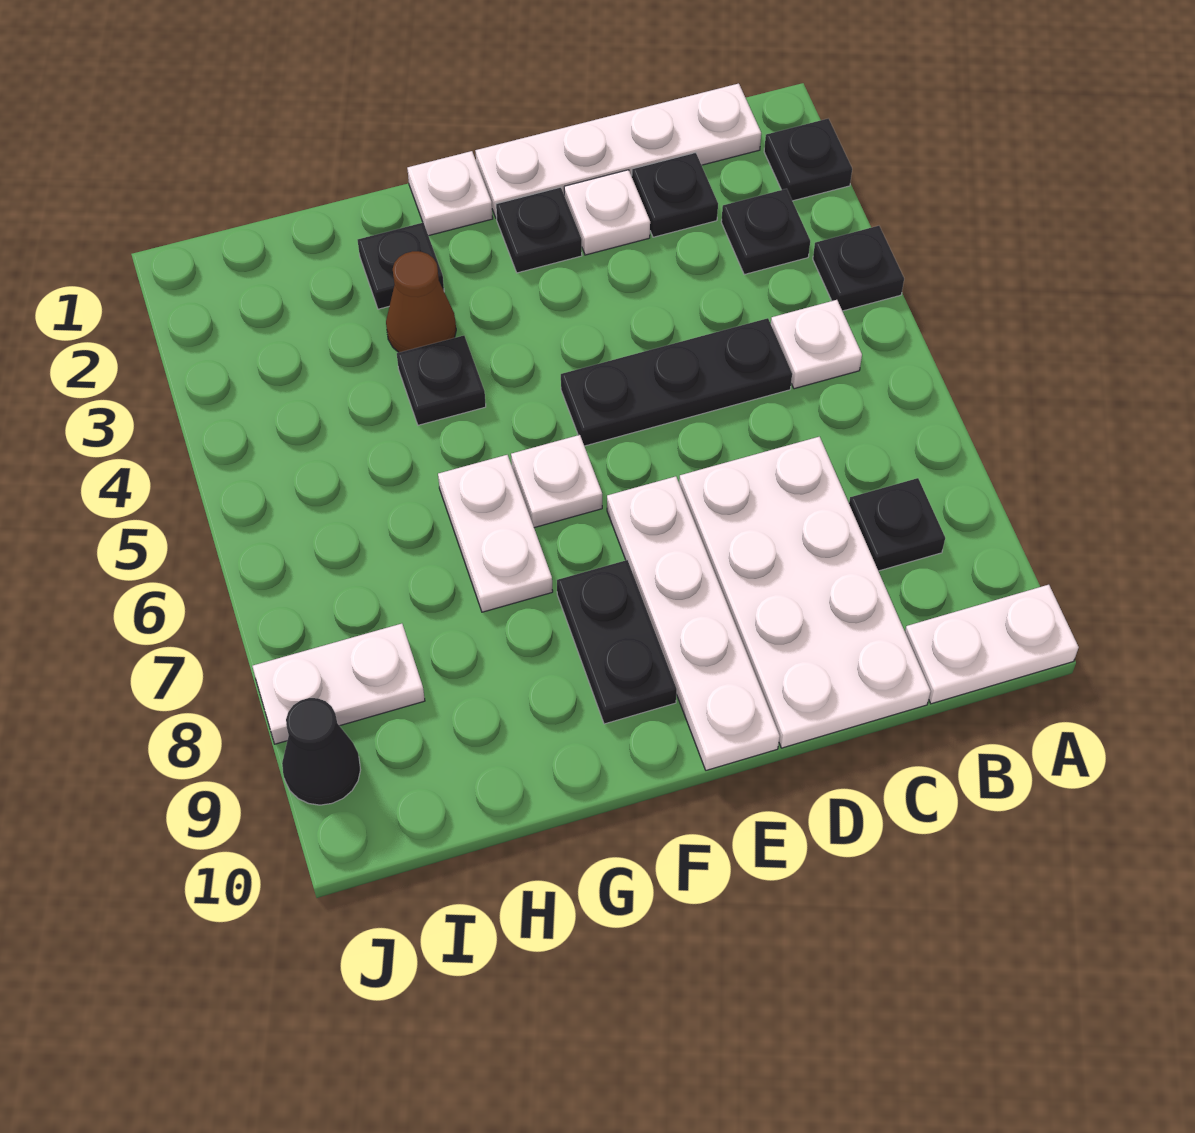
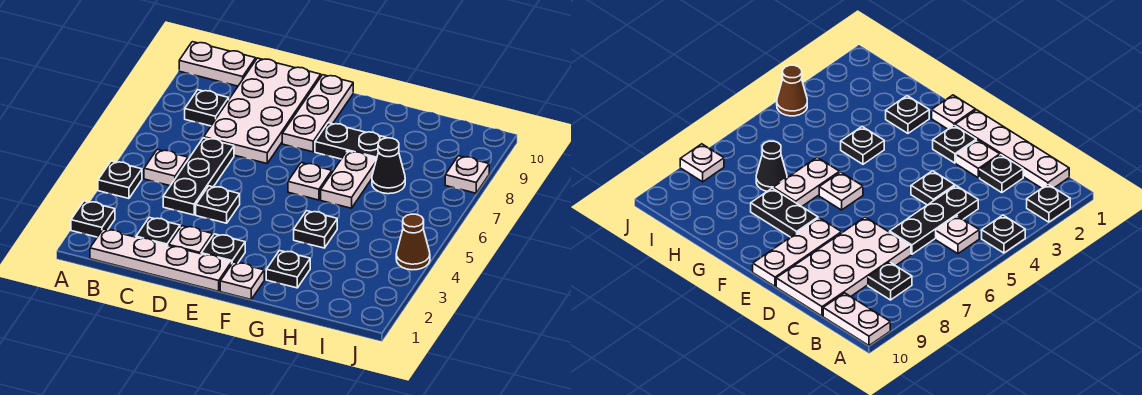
black plate B3 level 1 -> black plate D4 level 1
black plate C5:E5 level 1 -> black plate C4:C6 level 1
white plate E7:E10 level 1 -> white plate E8:E10 level 1
black plate F8:F9 level 1 -> black plate F8:G8 level 1
brown cone G3 level 1 -> brown cone J4 level 1
white plate I8:J8 level 1 -> white plate J8 level 1
black cone J9 level 1 -> black cone H7 level 1

